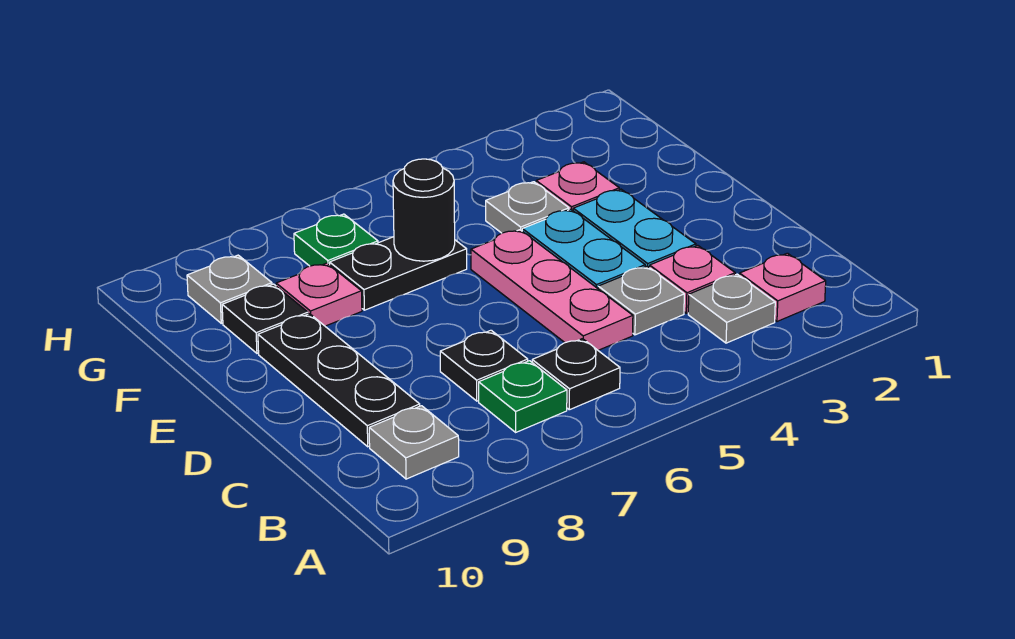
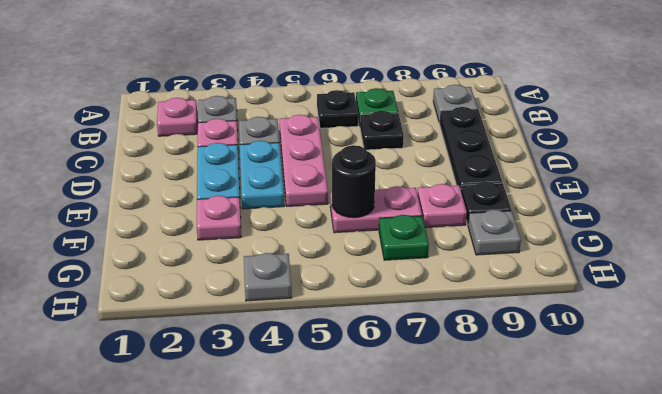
grey plate F4 level 1 -> grey plate H4 level 1
black plate F6:F7 level 1 -> pink plate F6:F7 level 1

